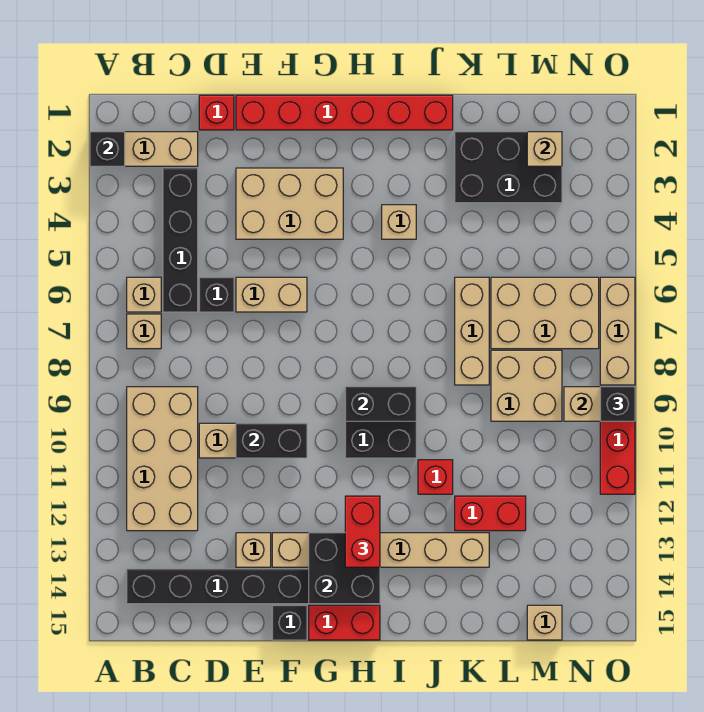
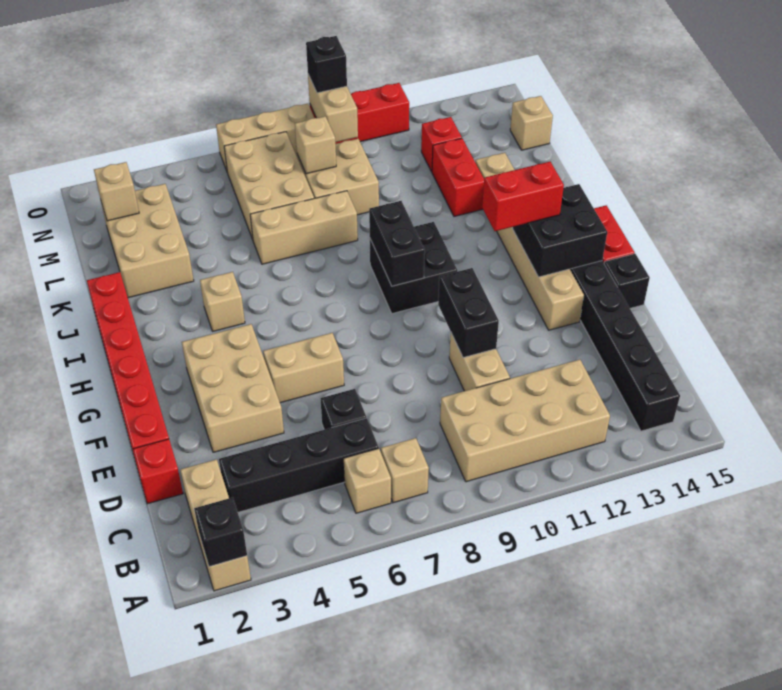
tan brick E6:F6 level 1 -> tan brick F5:F6 level 1
tan brick E13 level 1 -> tan brick M8 level 2
red brick J11 level 1 -> red brick M12 level 1
black brick K2:M3 level 1 -> tan brick K2:M3 level 1

